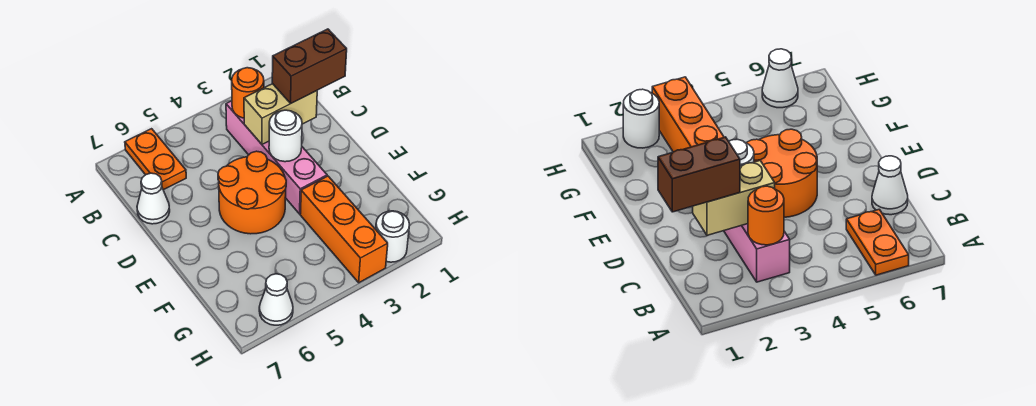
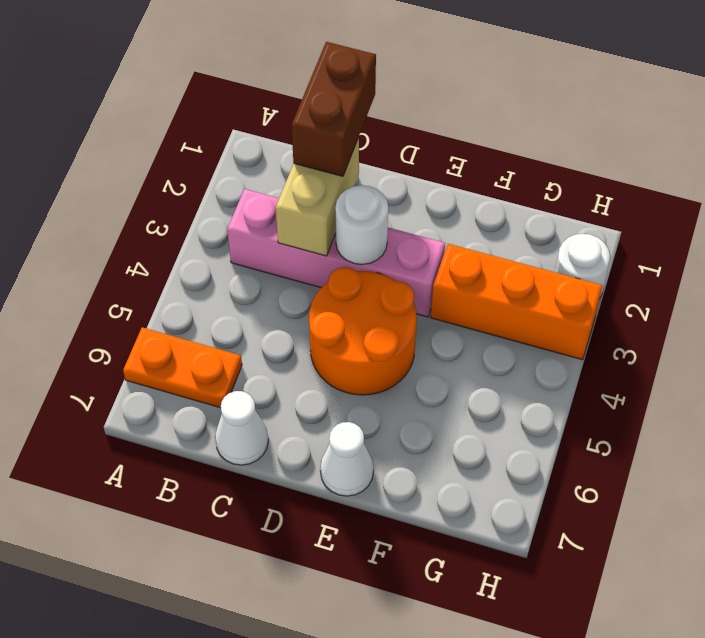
orange round brick B3 level 2 -> none
white cone H6 level 1 -> white cone E7 level 1

